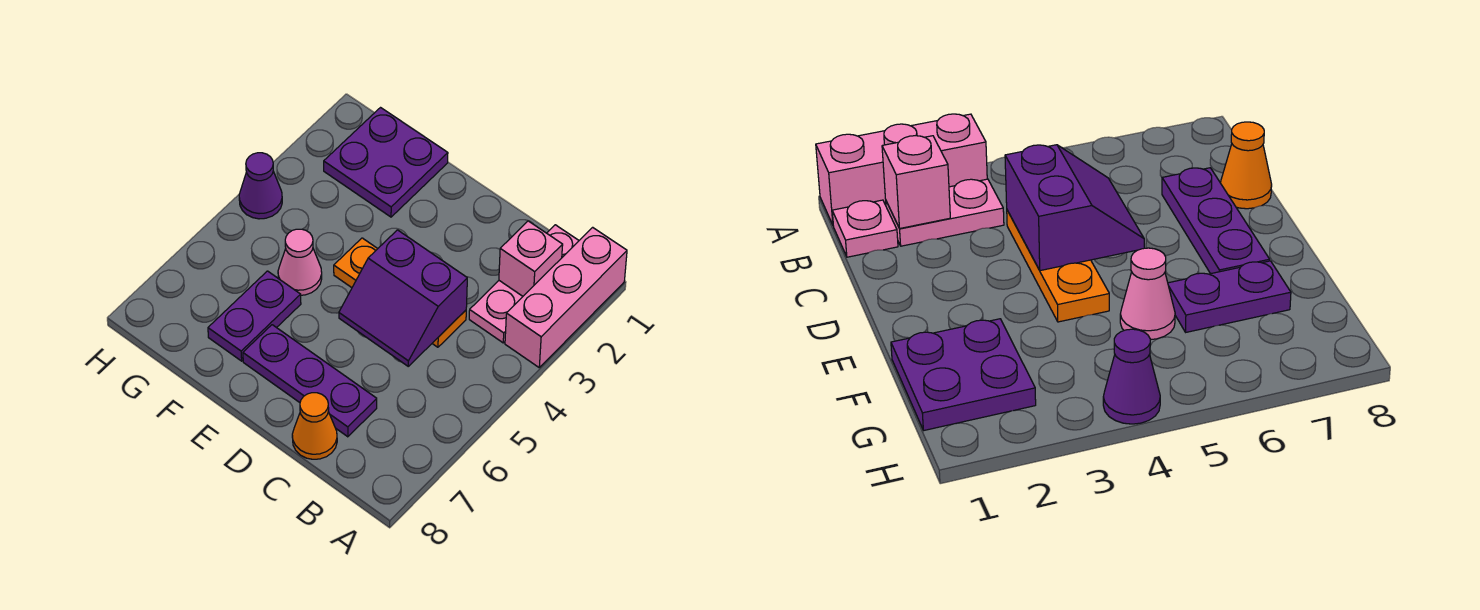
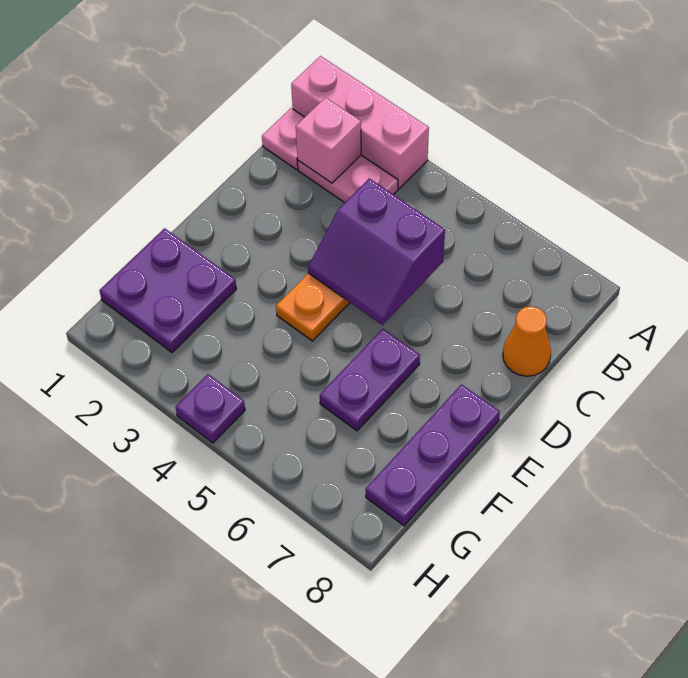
purple slope C4:D5 level 2 top 4 -> purple slope C4:D5 level 2 top C
purple plate C7:E7 level 1 -> purple plate E8:G8 level 1
pink cone F5 level 1 -> none
purple plate F6:F7 level 1 -> purple plate E6:F6 level 1
purple cone H4 level 1 -> purple plate H4 level 1

